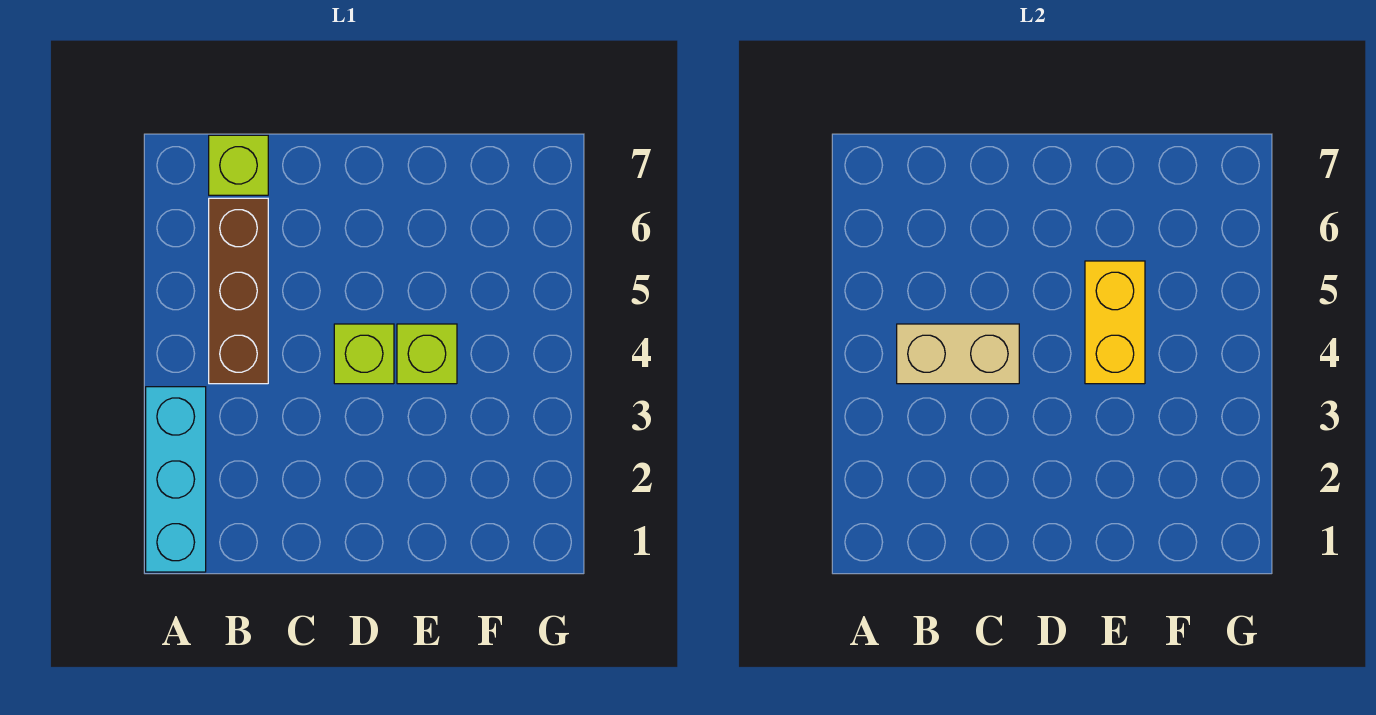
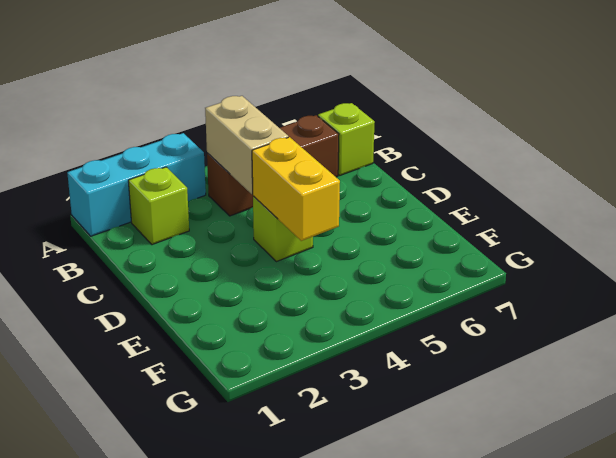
lime brick E4 level 1 -> lime brick B2 level 1
yellow brick E4:E5 level 2 -> yellow brick D4:E4 level 2

